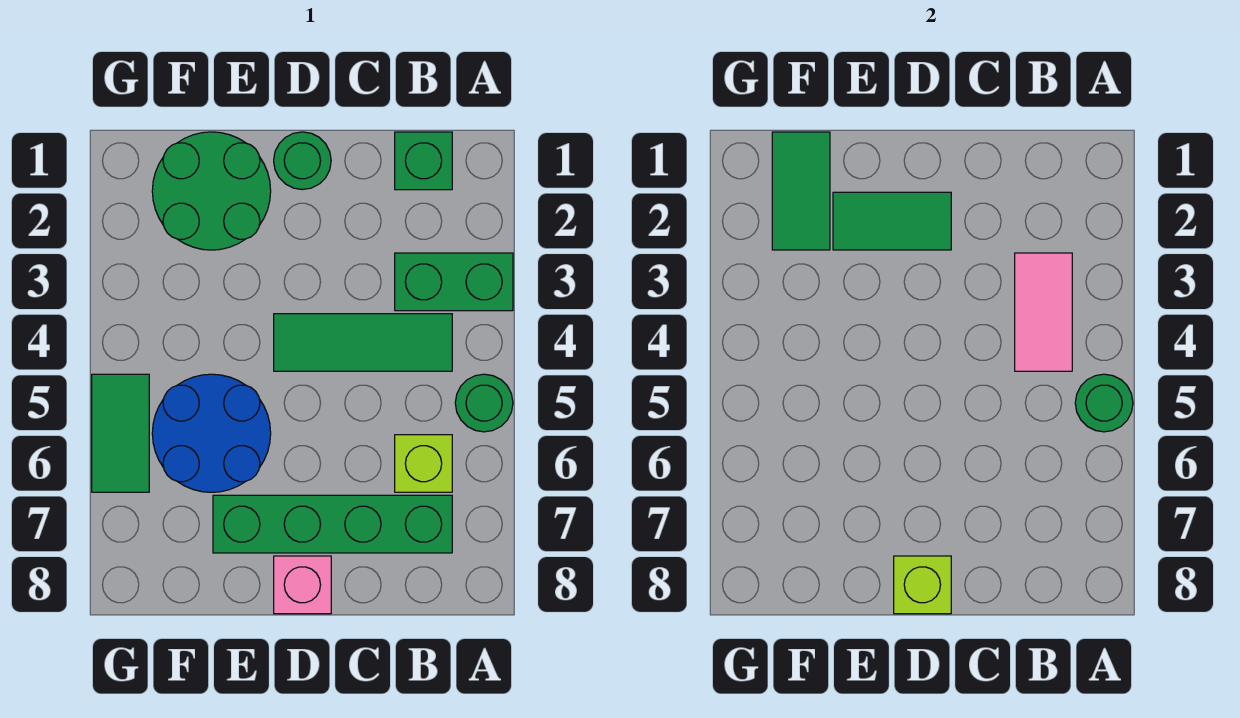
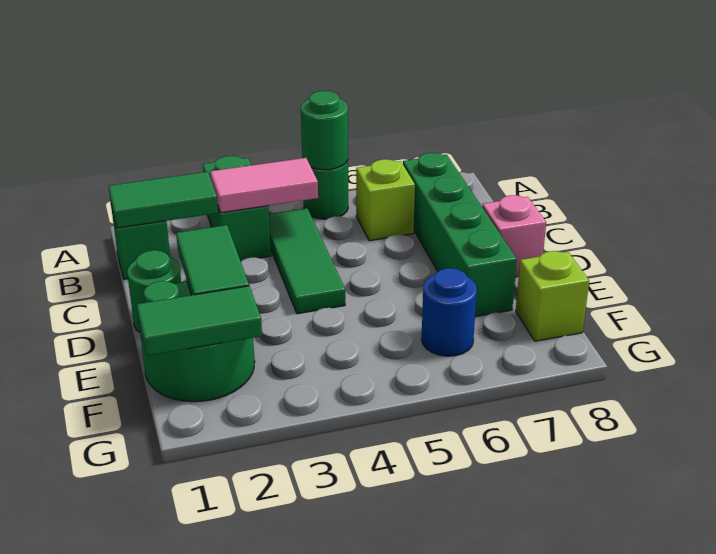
lime brick D8 level 2 -> lime brick F8 level 1
blue round brick E5:F6 level 1 -> blue round brick F6 level 1
green tile G5:G6 level 1 -> green tile B1:B2 level 2

